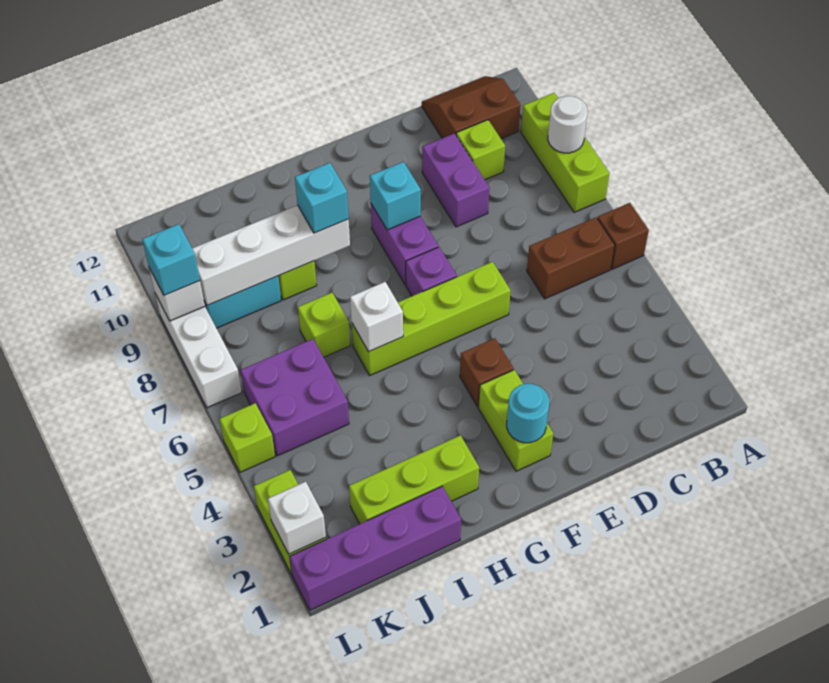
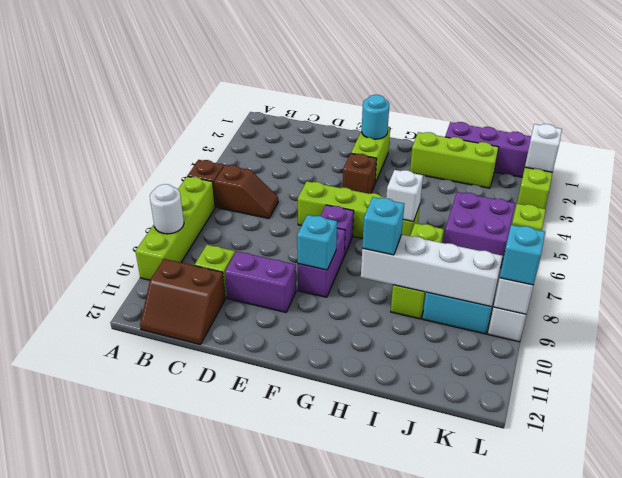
lime brick A8:A10 level 1 -> lime brick A7:A10 level 1
brown brick B6:C6 level 1 -> brown slope B6:C6 level 1 top B
purple brick D9:D10 level 1 -> purple brick D10:E10 level 1

